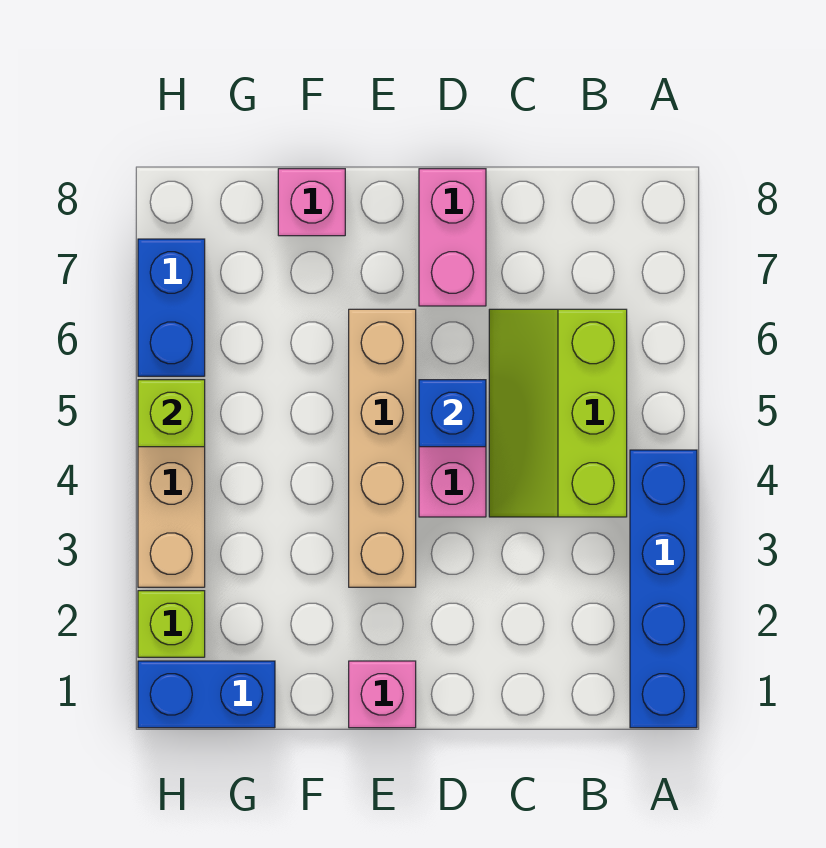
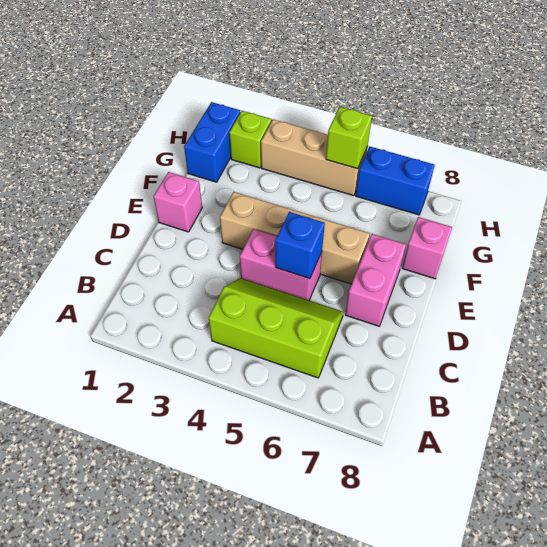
blue brick A1:A4 level 1 -> none
pink brick D7:D8 level 1 -> pink brick D7:E7 level 1

